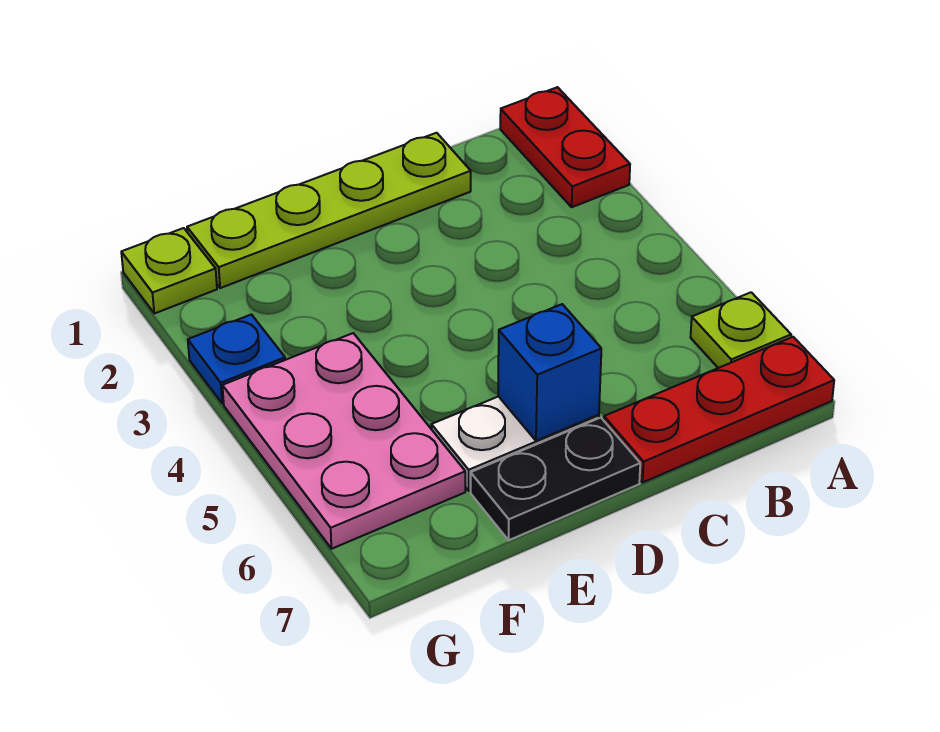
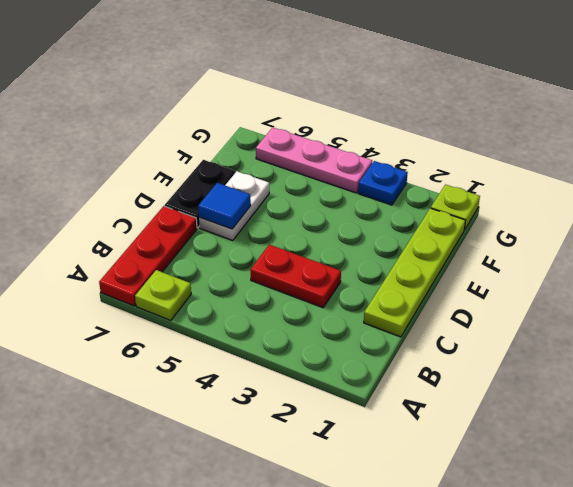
red plate A1:A2 level 1 -> red plate C3:C4 level 1
blue brick D6 level 2 -> blue tile D6 level 2
pink plate F4:G6 level 1 -> pink plate G4:G6 level 1

